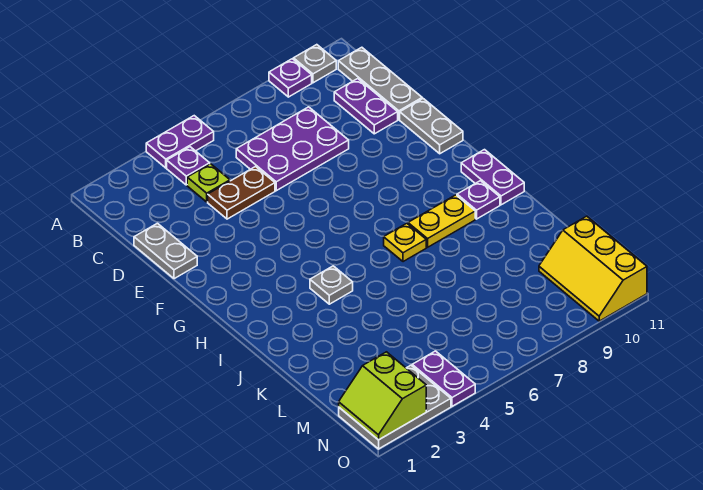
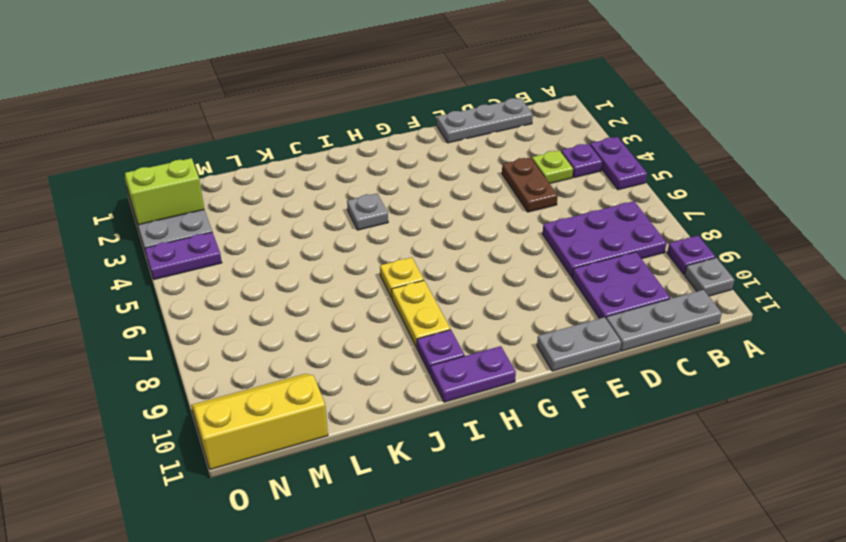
purple plate C6:D8 level 1 -> purple plate B7:D8 level 1
purple plate C10:D10 level 1 -> purple plate C9:D10 level 1
grey plate D1:E1 level 1 -> grey plate C1:E1 level 1

